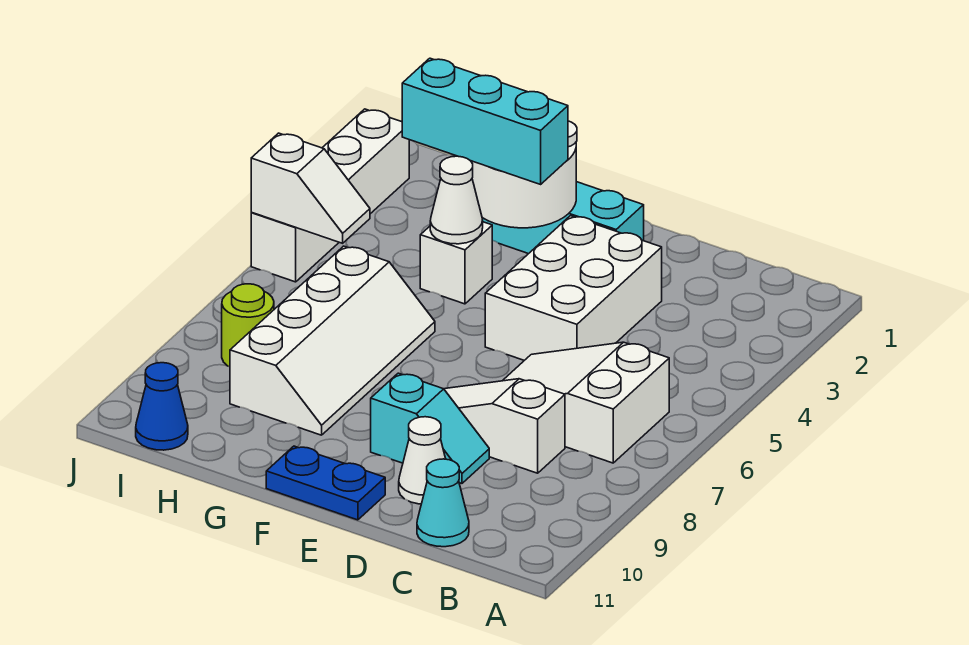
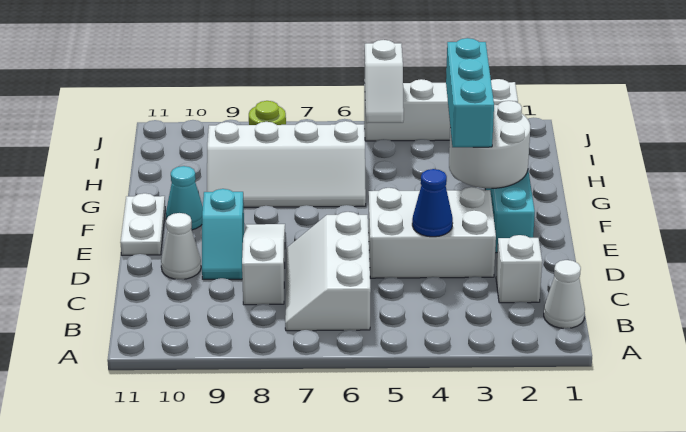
white slope B6:D7 level 1 top B -> white slope B6:D7 level 1 top 6
cyan cone C11 level 1 -> cyan cone F10 level 1
blue plate E11:F11 level 1 -> white plate E11:F11 level 1
white brick G4 level 1 -> white brick C2 level 1
white cone G4 level 2 -> white cone B1 level 1
blue cone I11 level 1 -> blue cone D4 level 2

